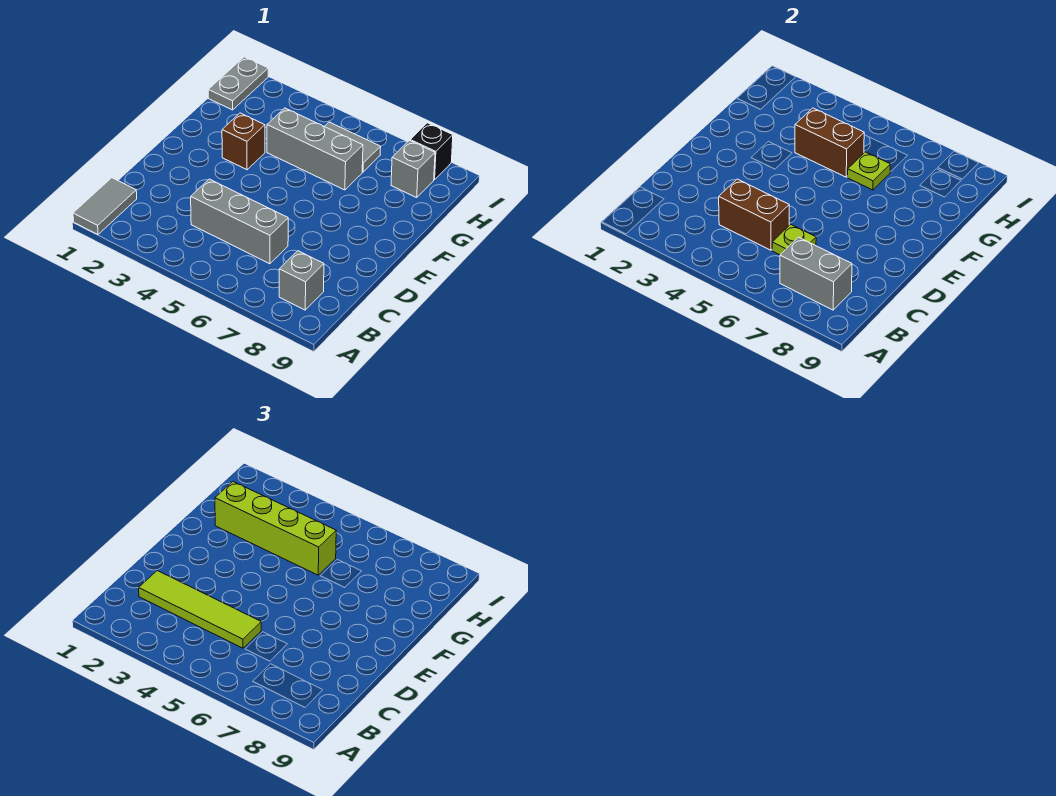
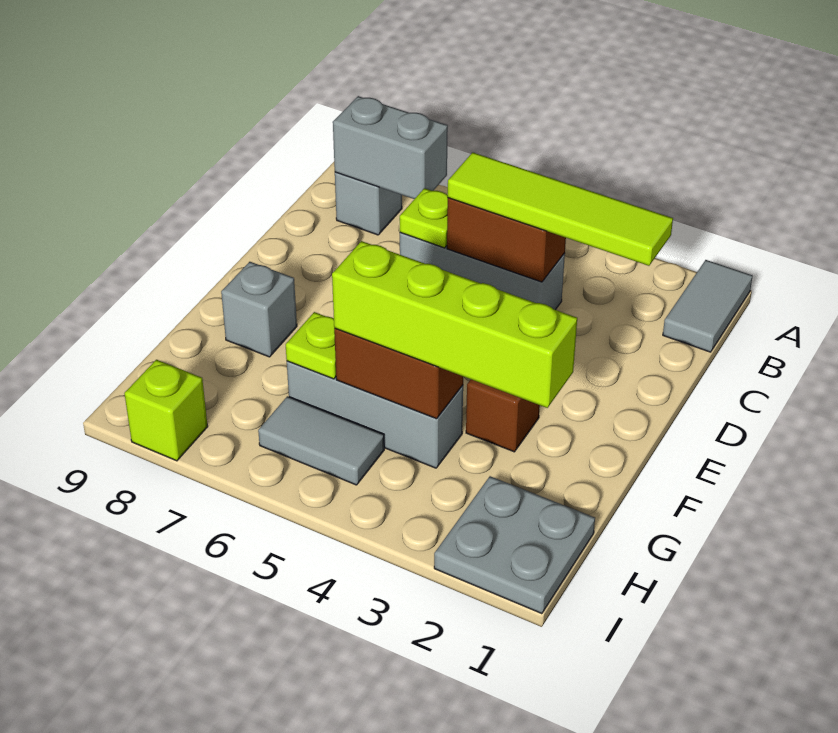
grey plate H1:I1 level 1 -> grey plate H1:I2 level 1
grey brick H8 level 1 -> grey brick F8 level 1
black brick I8 level 1 -> lime brick I8 level 1

